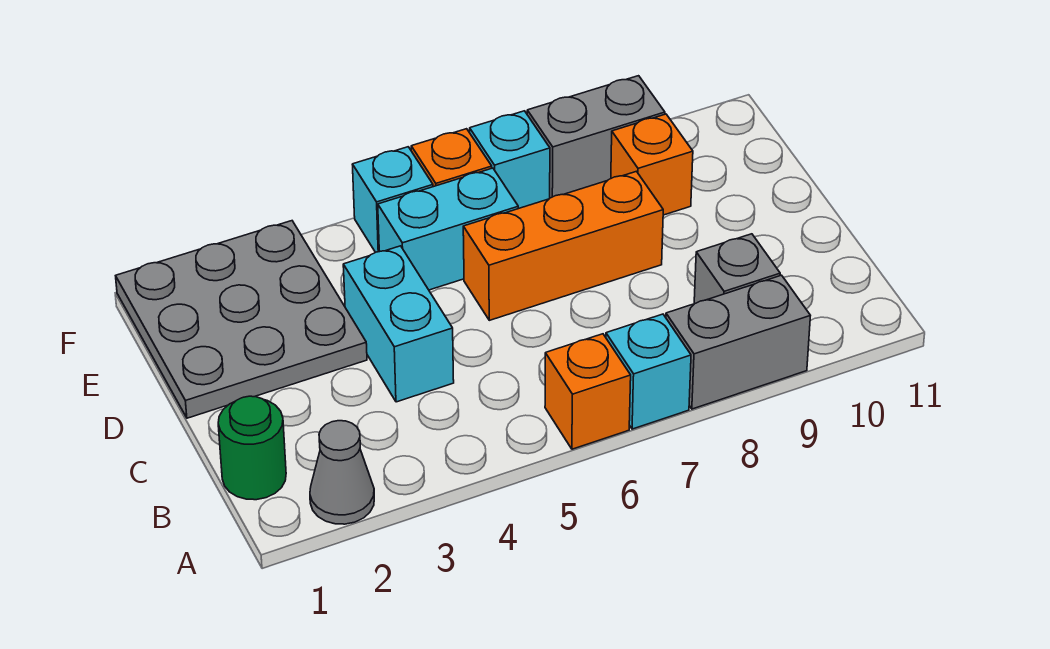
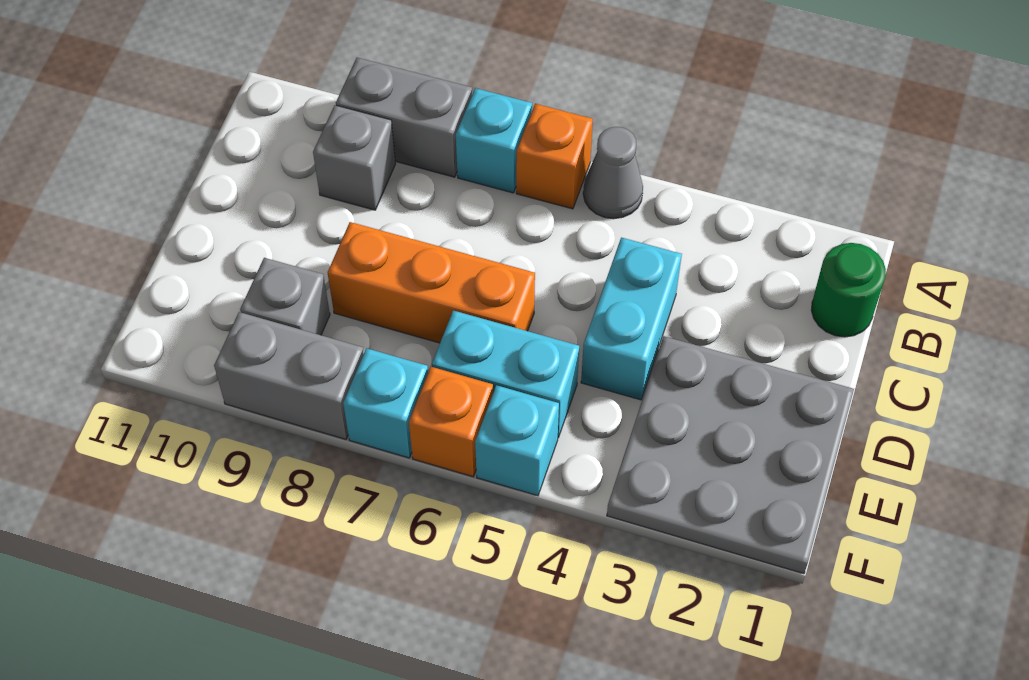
grey cone A2 level 1 -> grey cone A5 level 1
orange brick E9 level 1 -> grey brick E9 level 1

